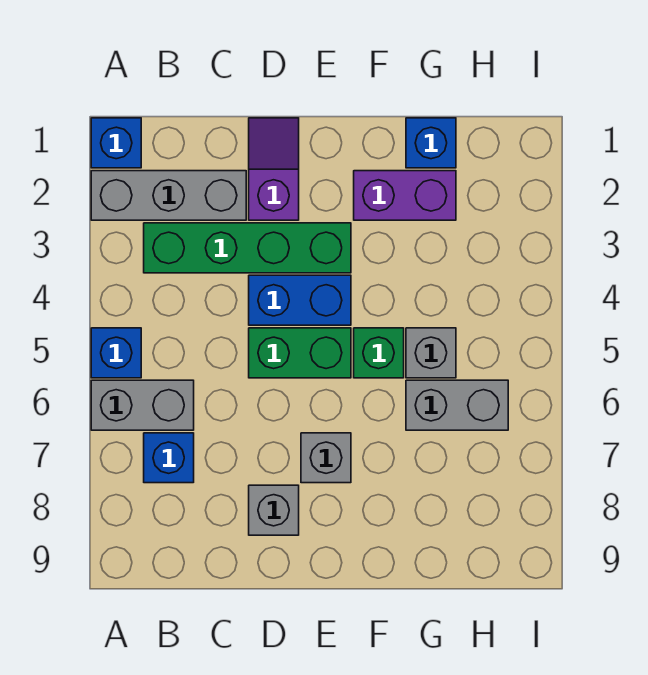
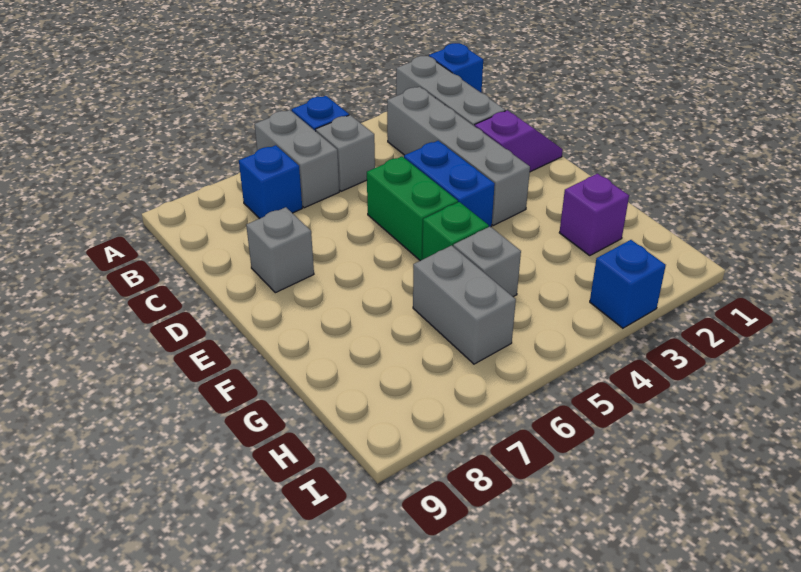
green brick B3:E3 level 1 -> grey brick B3:E3 level 1
grey brick E7 level 1 -> grey brick B5 level 1
purple brick F2:G2 level 1 -> purple brick G2 level 1
blue brick G1 level 1 -> blue brick I3 level 1

